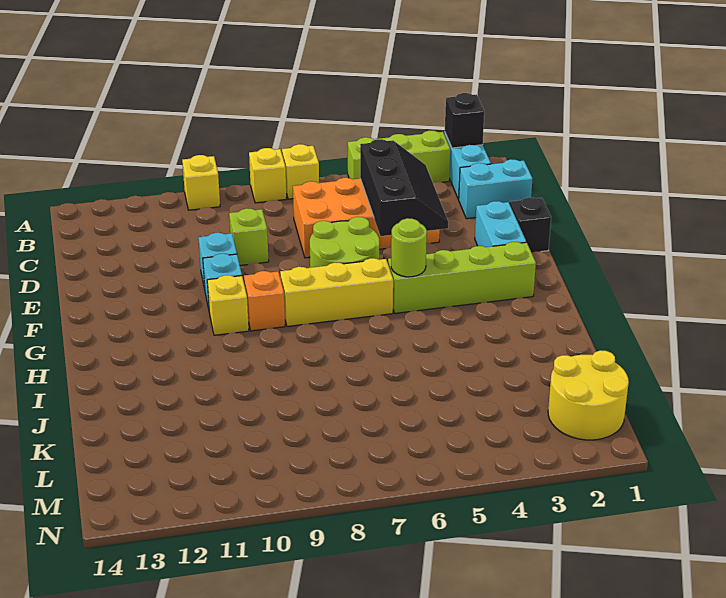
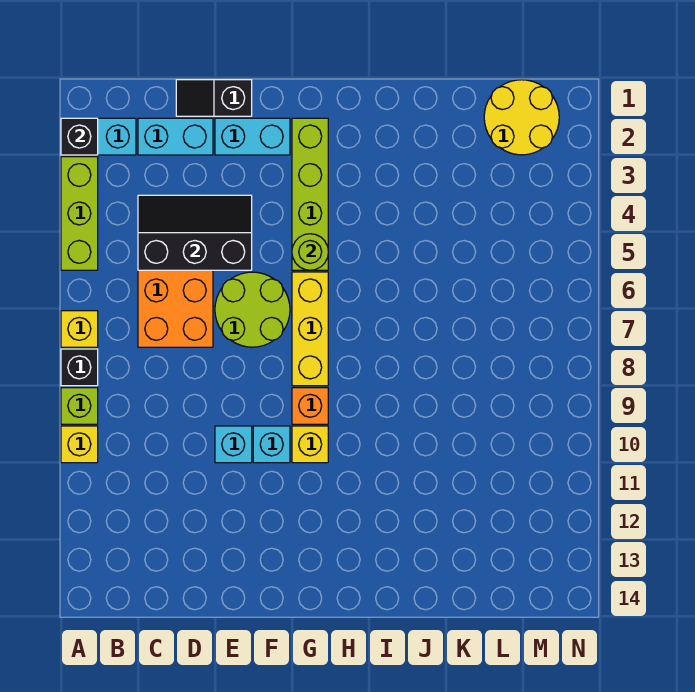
yellow brick A8 level 1 -> black brick A8 level 1
cyan brick C1:C2 level 1 -> cyan brick C2:D2 level 1
lime brick D9 level 1 -> lime brick A9 level 1

